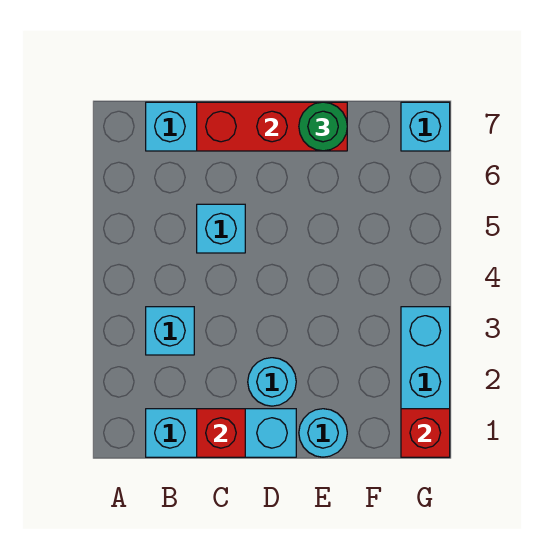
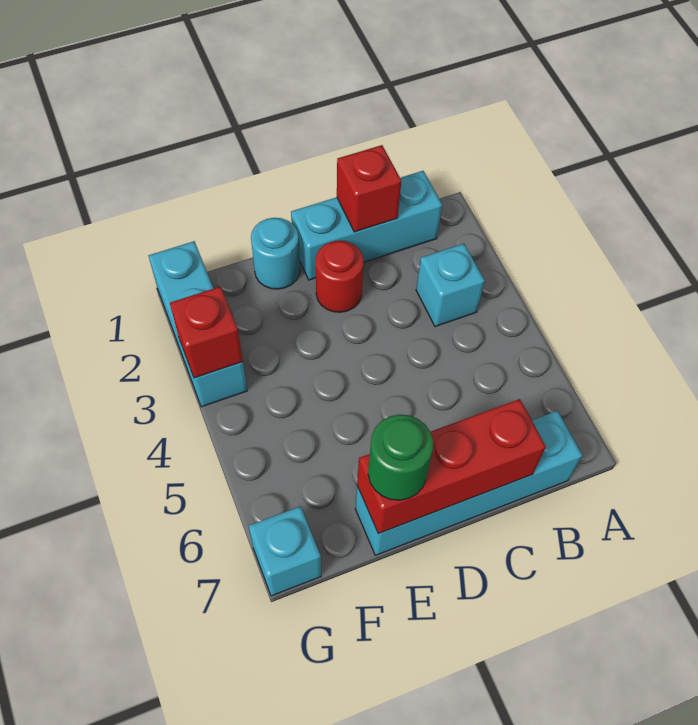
cyan brick C5 level 1 -> none
cyan round brick D2 level 1 -> red round brick D2 level 1
red brick G1 level 2 -> red brick G3 level 2

